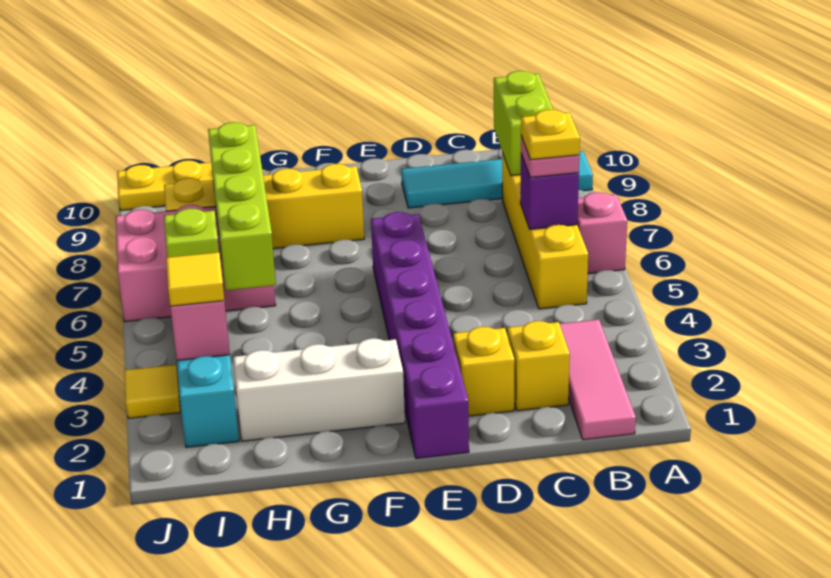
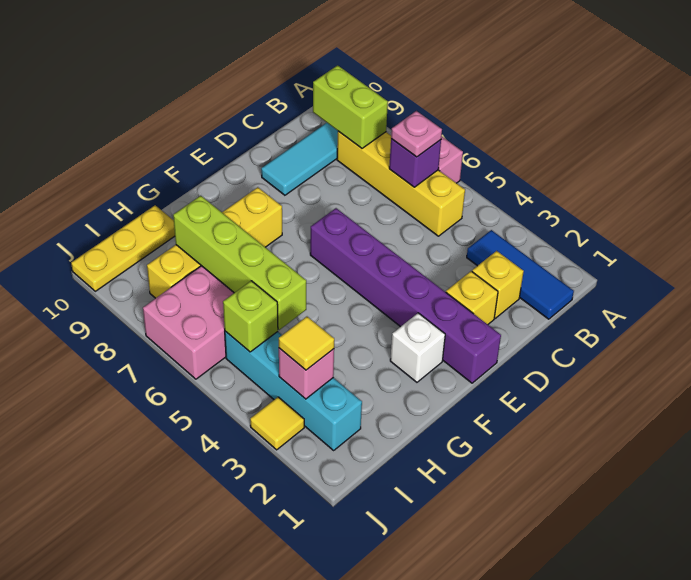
pink tile B1:B3 level 1 -> blue tile B1:B3 level 1
yellow plate B6 level 4 -> none
white brick F2:H2 level 1 -> white brick F2 level 1

